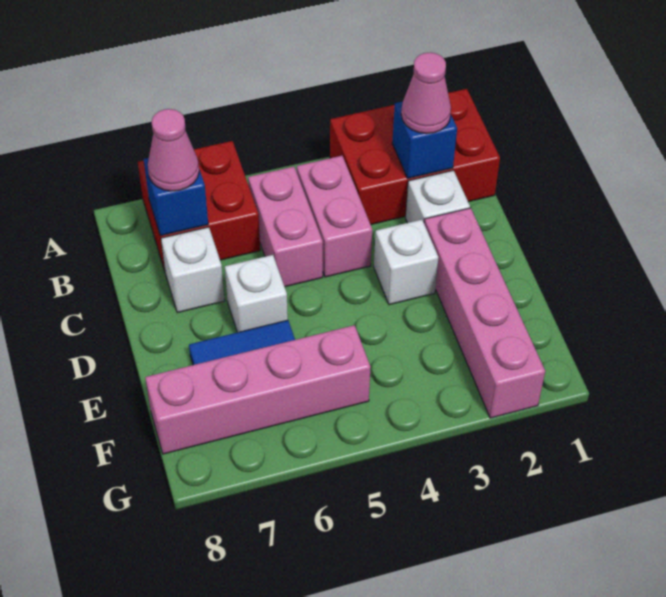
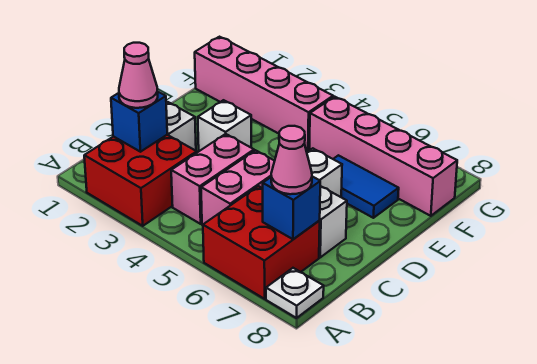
red brick A1:B3 level 1 -> red brick A2:B3 level 1
none -> white plate A8 level 1
pink brick D2:G2 level 1 -> pink brick F1:F4 level 1

